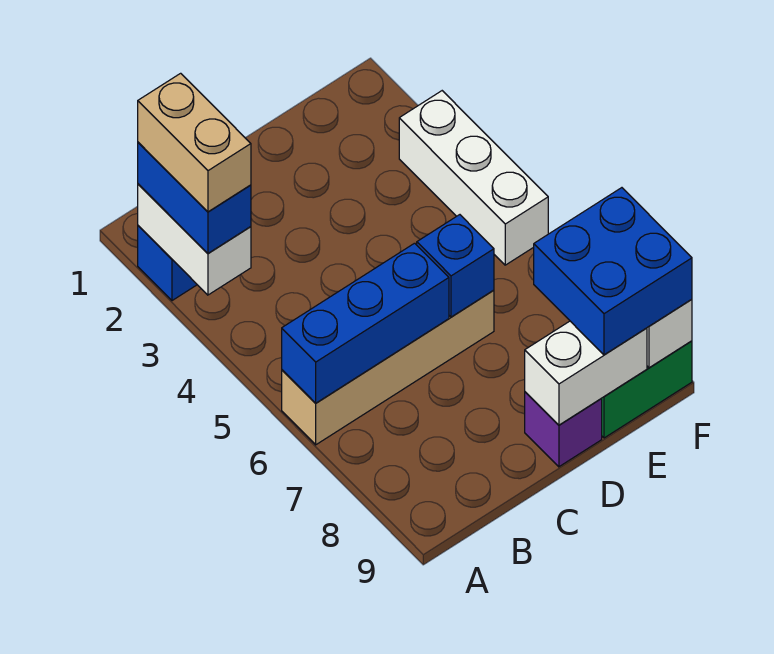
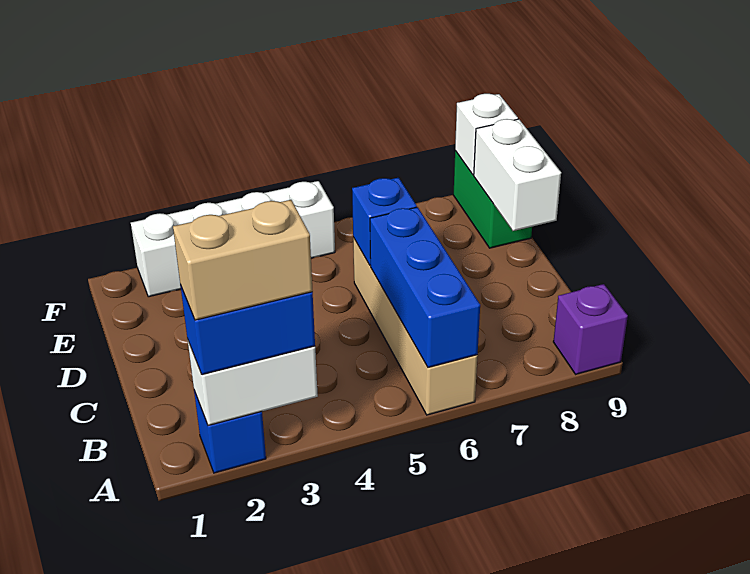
purple brick D9 level 1 -> purple brick A9 level 1
blue brick E8:F9 level 3 -> none
white brick F3:F5 level 1 -> white brick F2:F5 level 1

